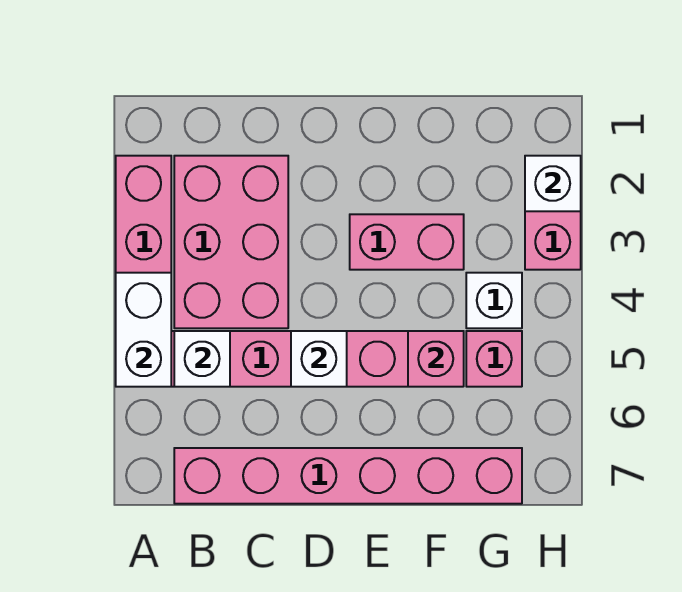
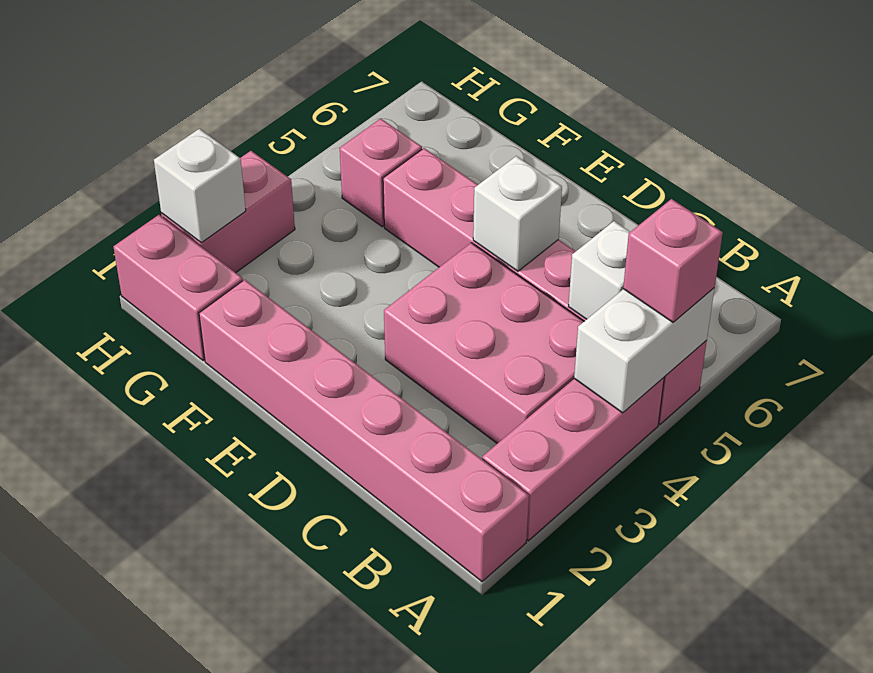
pink brick B2:C4 level 1 -> pink brick B3:D4 level 1
pink brick B7:G7 level 1 -> pink brick A1:F1 level 1
pink brick E3:F3 level 1 -> pink brick G1:H1 level 1
pink brick F5 level 2 -> pink brick A5 level 3
white brick G4 level 1 -> none

